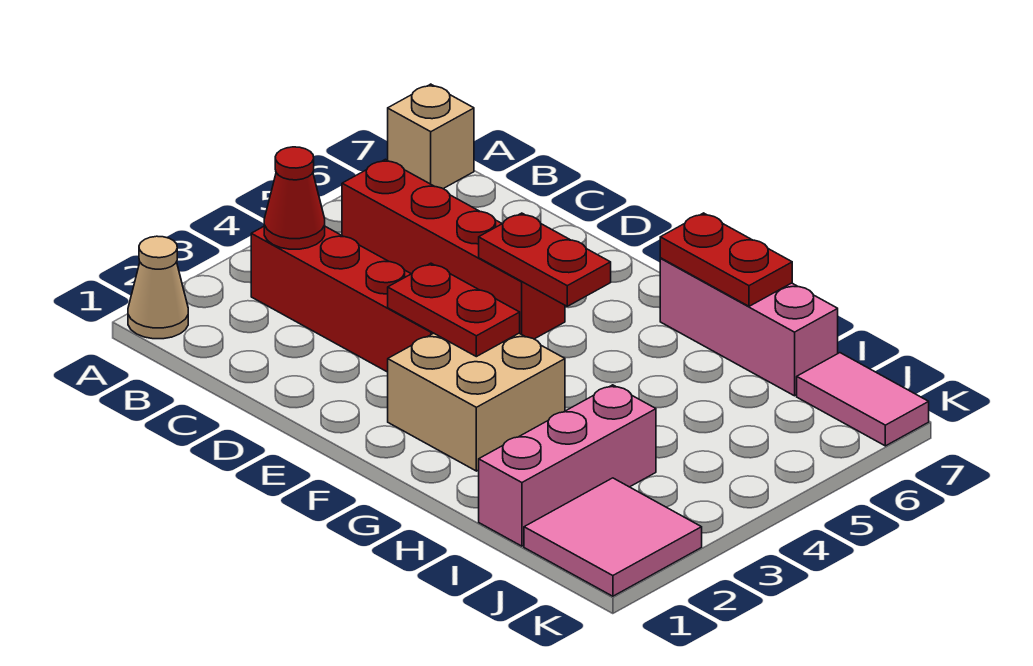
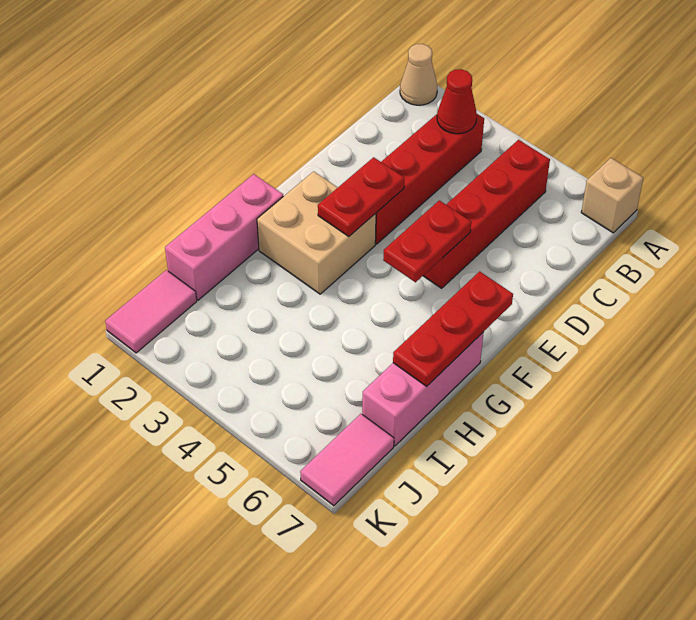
red plate G7:H7 level 2 -> red plate F7:H7 level 2
pink brick I1:I3 level 1 -> pink brick G1:I1 level 1
pink tile J1:K2 level 1 -> pink tile J1:K1 level 1

